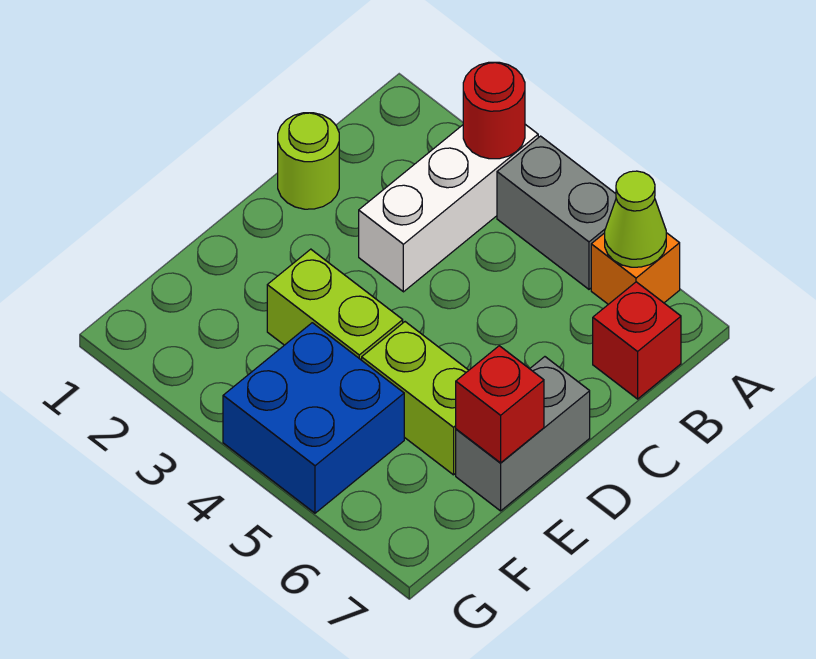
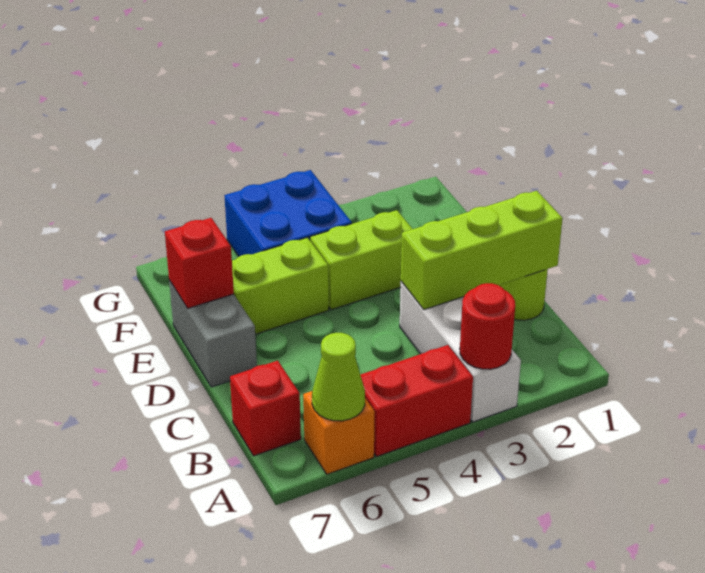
grey brick A4:A5 level 1 -> red brick A4:A5 level 1
none -> lime brick C1:C3 level 2

